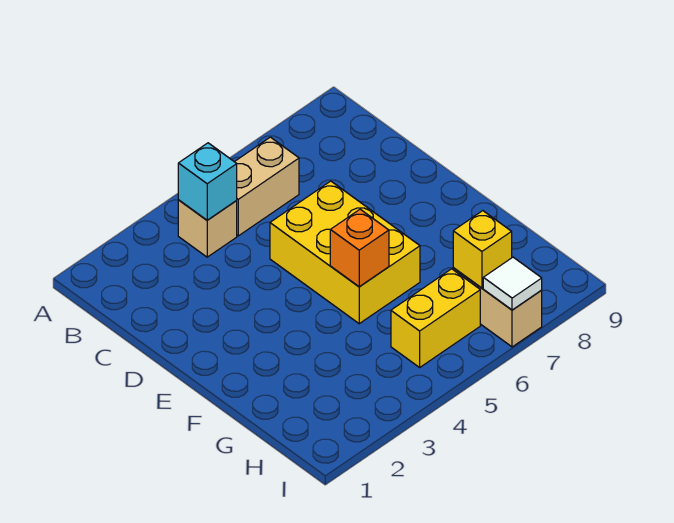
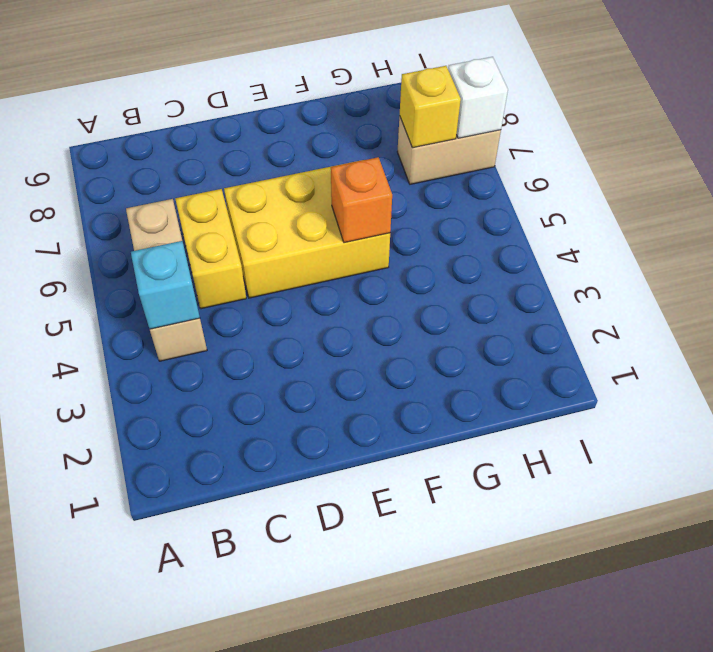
yellow brick H5:H6 level 1 -> yellow brick C5:C6 level 1
white tile I7 level 2 -> white brick I7 level 2

